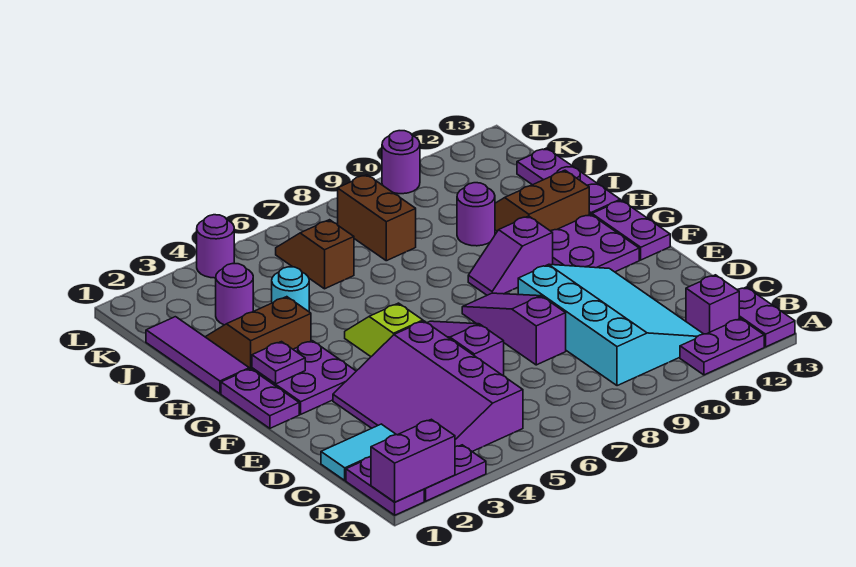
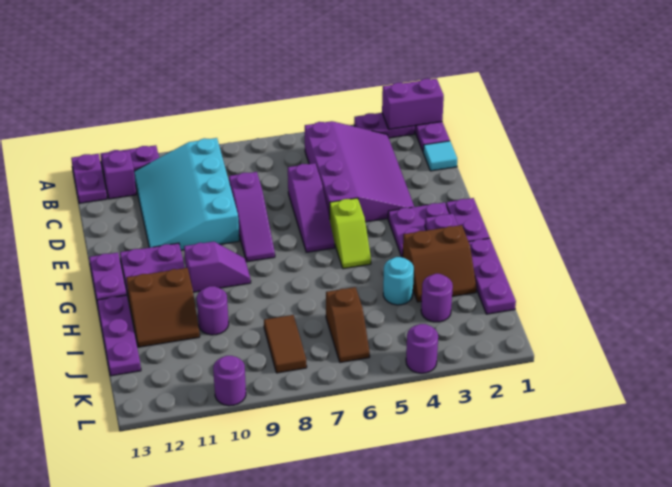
cyan tile C1:C2 level 1 -> cyan tile C1 level 1
purple tile H1:J1 level 1 -> purple plate H1:J1 level 1
brown brick J8:K8 level 1 -> brown tile J8:K8 level 1

